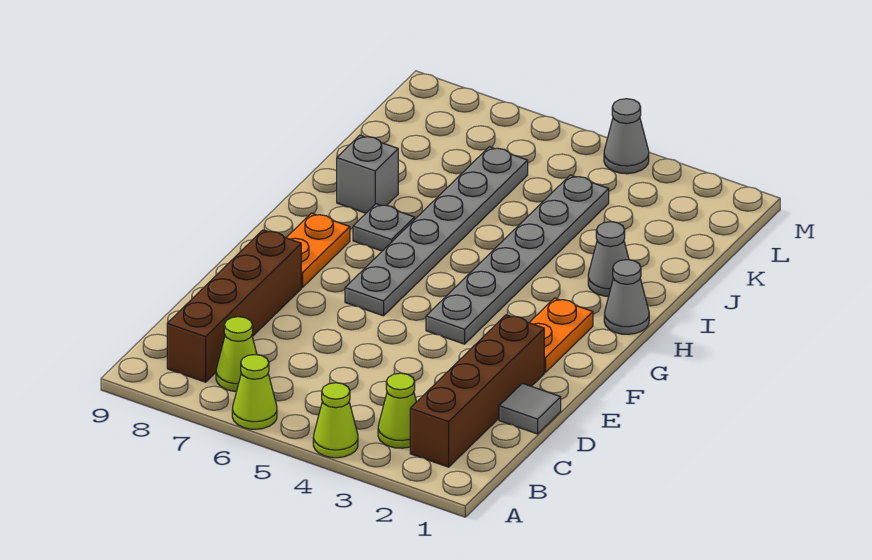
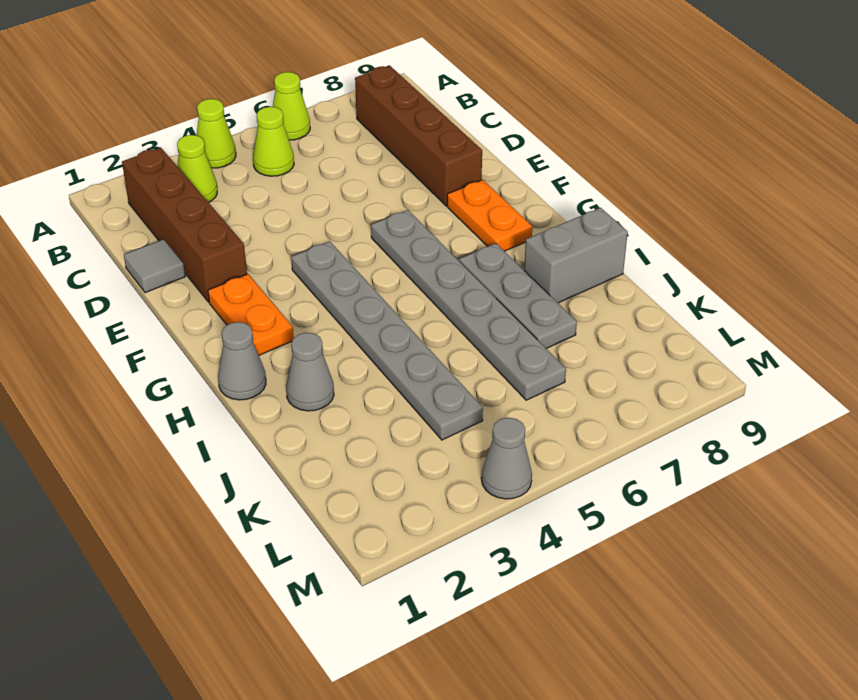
lime cone B7 level 1 -> lime cone B5 level 1
grey plate H7 level 1 -> grey plate H7:J7 level 1
grey brick I8 level 1 -> grey brick I8:I9 level 1

